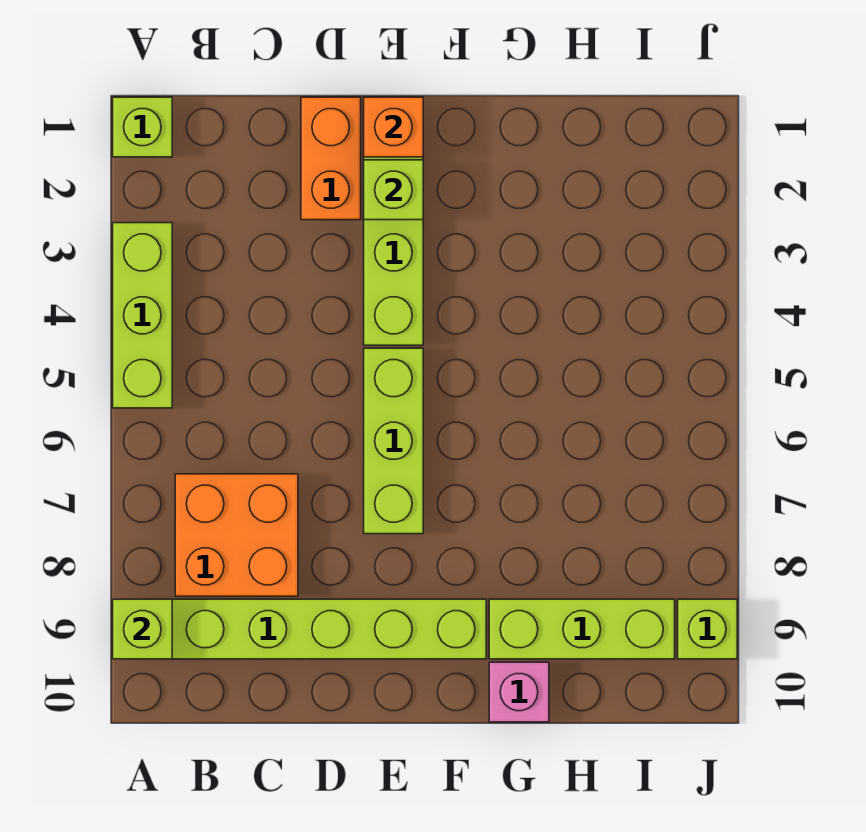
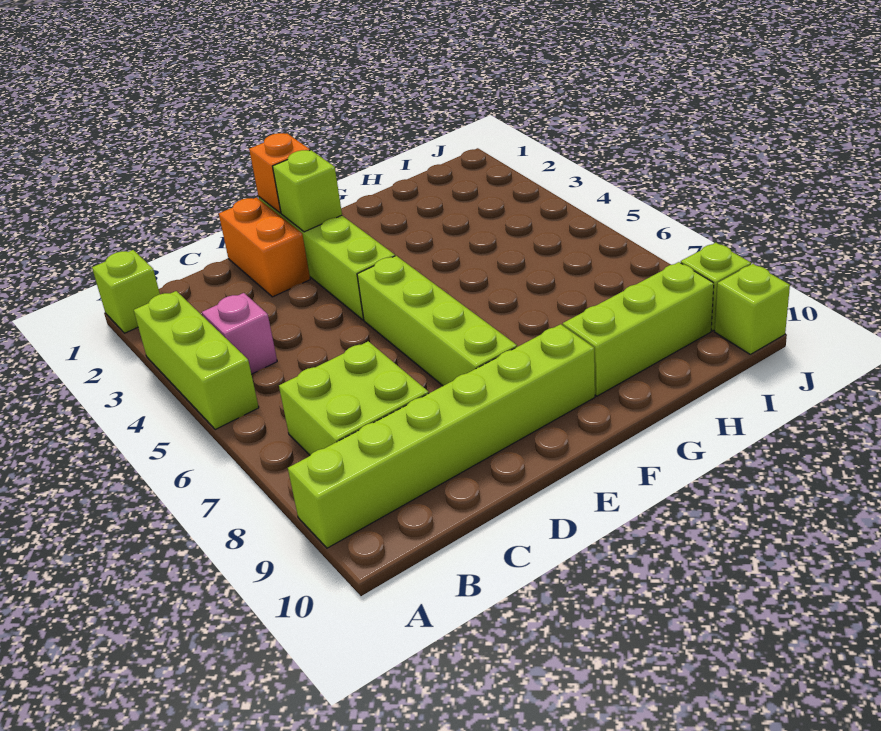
lime brick A9 level 2 -> lime brick J10 level 1
orange brick B7:C8 level 1 -> lime brick B7:C8 level 1
lime brick E5:E7 level 1 -> lime brick E5:E8 level 1
pink brick G10 level 1 -> pink brick B4 level 1

